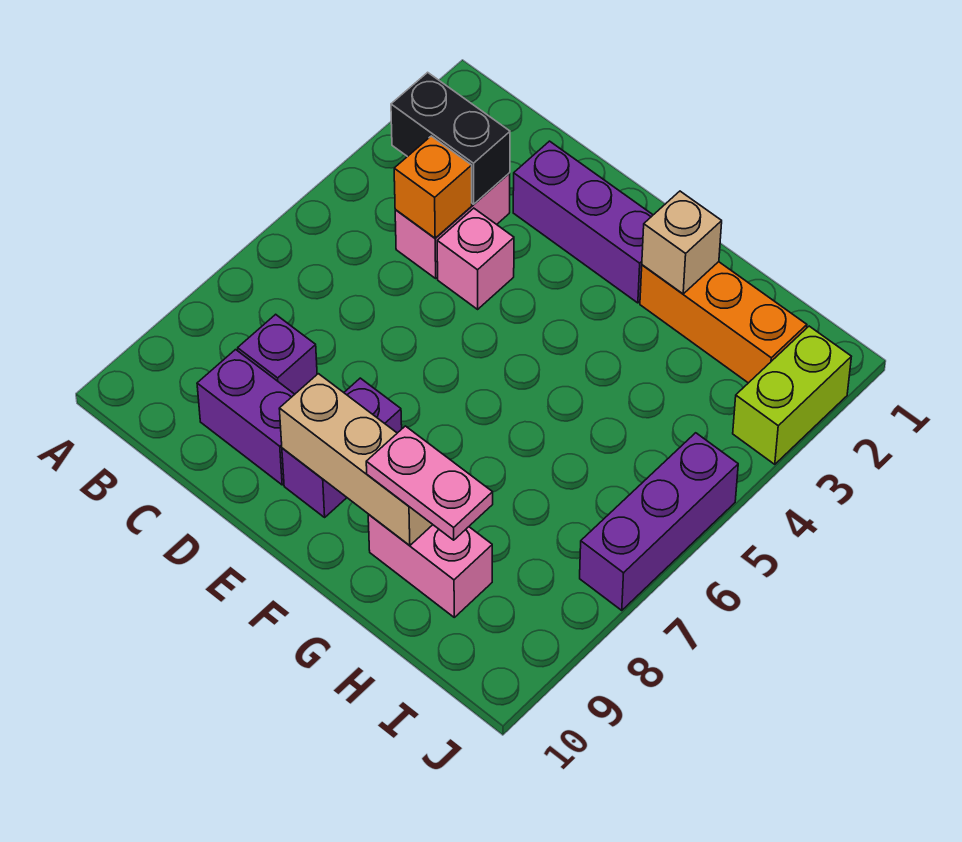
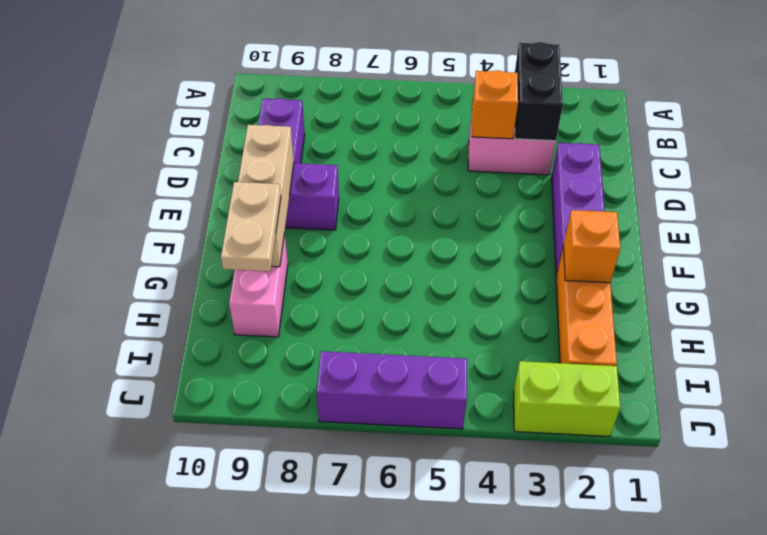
purple brick C8 level 1 -> none
pink brick D4 level 1 -> none
tan brick G2 level 2 -> orange brick G2 level 2
pink plate G9:H9 level 3 -> tan plate G9:H9 level 3

